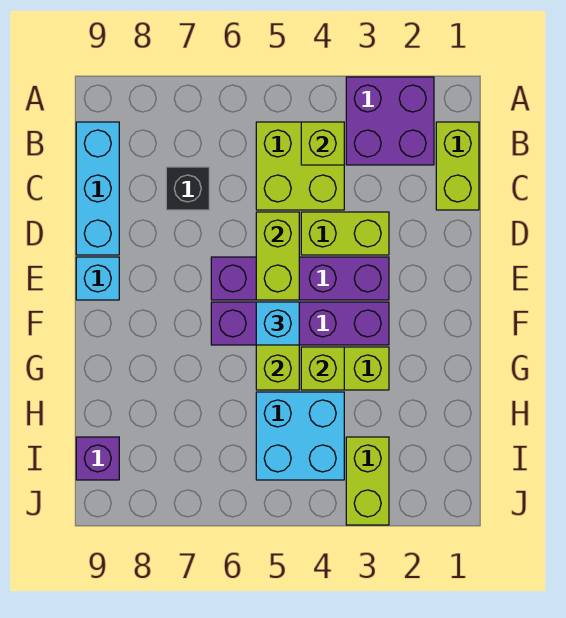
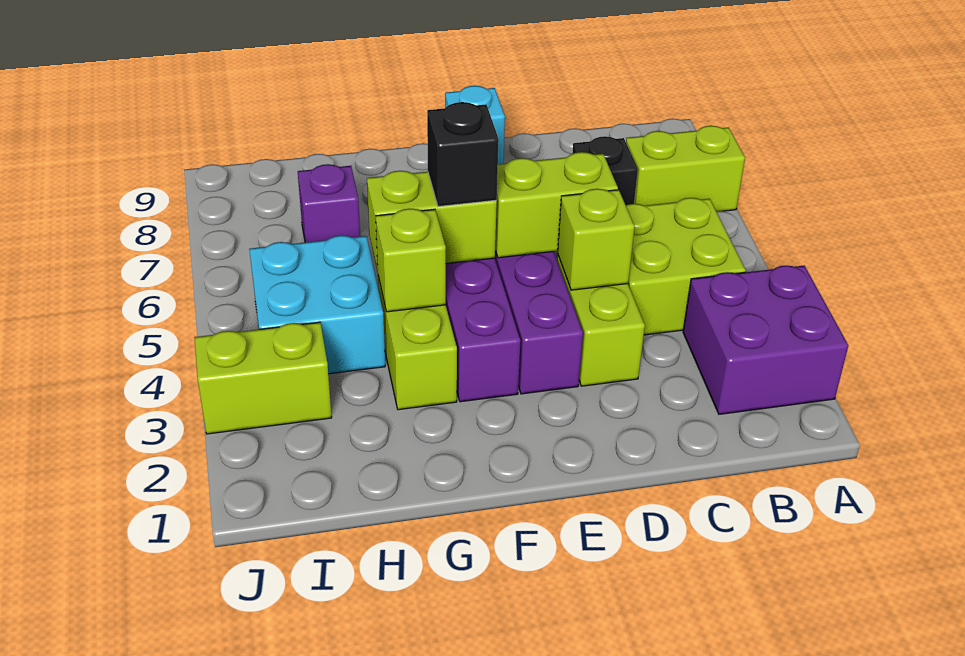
lime brick B1:C1 level 1 -> lime brick A7:B7 level 1
lime brick B4 level 2 -> lime brick D4 level 2
cyan brick B9:D9 level 1 -> none
cyan brick F5 level 3 -> black brick F5 level 3
purple brick I9 level 1 -> purple brick H7 level 1

